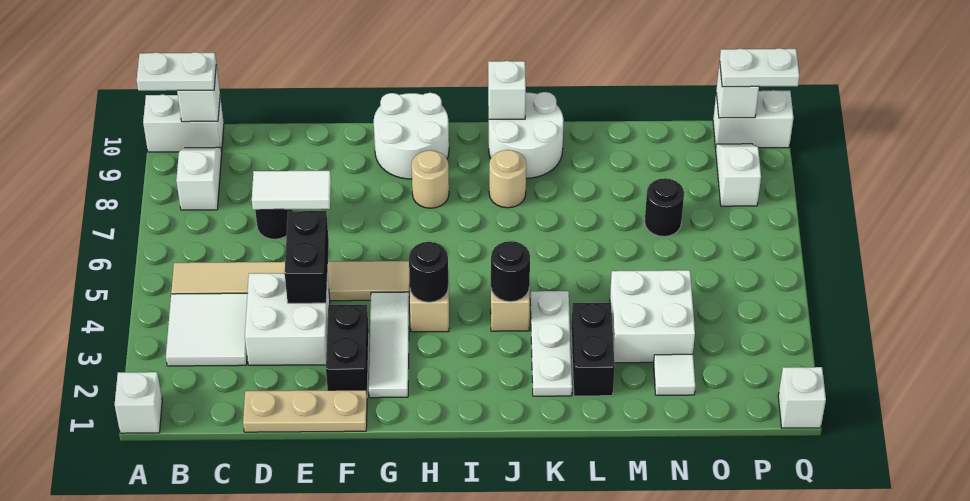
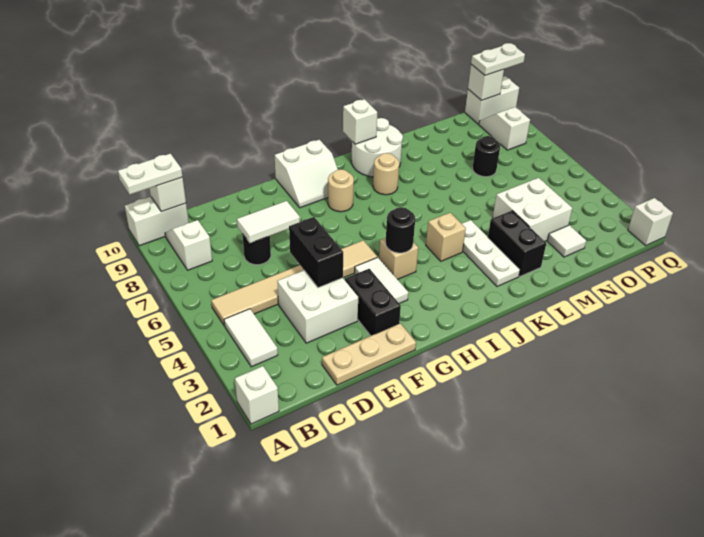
white tile B3:C4 level 1 -> white tile B3:B4 level 1
white tile G2:G4 level 1 -> white tile G3:G4 level 1
white round brick G9:H10 level 1 -> white slope G9:H10 level 1 top 10
black round brick J4 level 2 -> none

